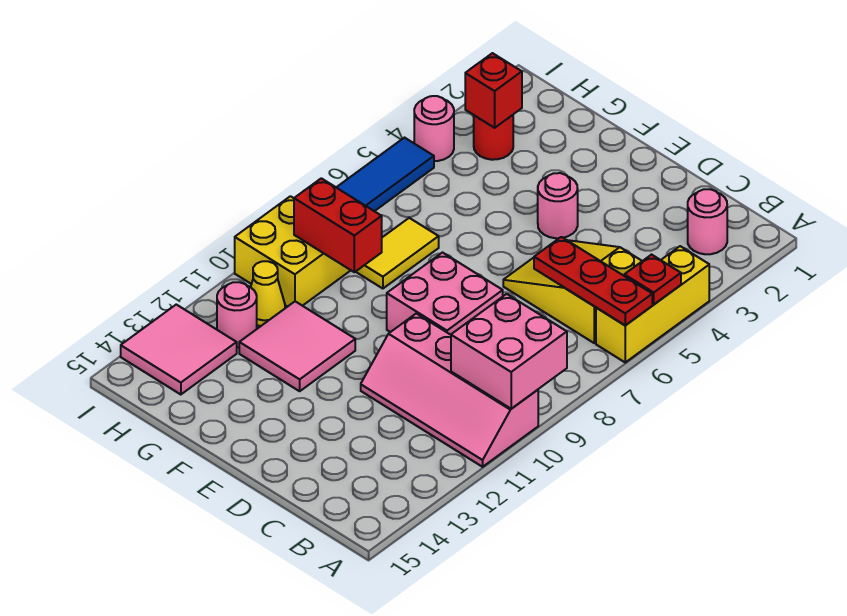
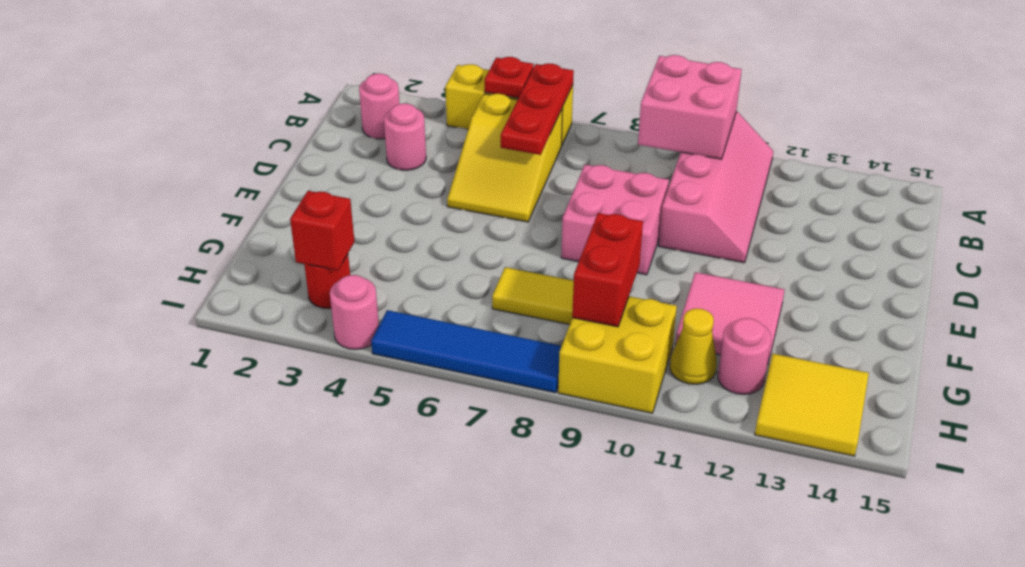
pink round brick E4 level 1 -> pink round brick C3 level 1
pink tile H13:I14 level 1 -> yellow tile H13:I14 level 1

